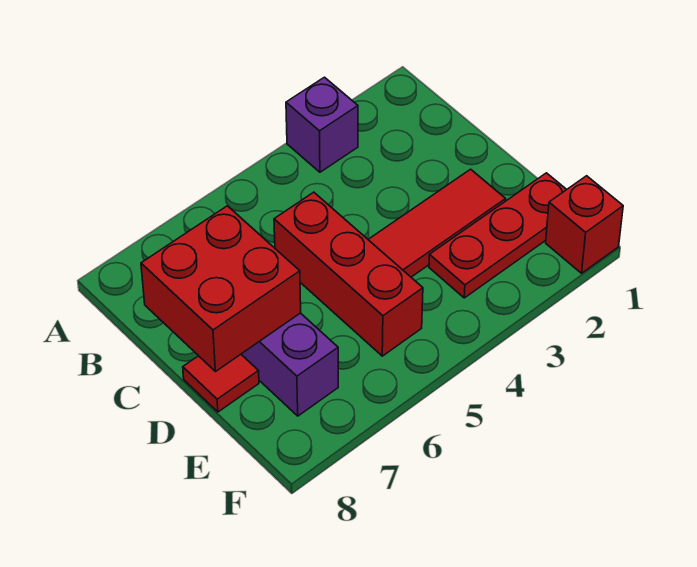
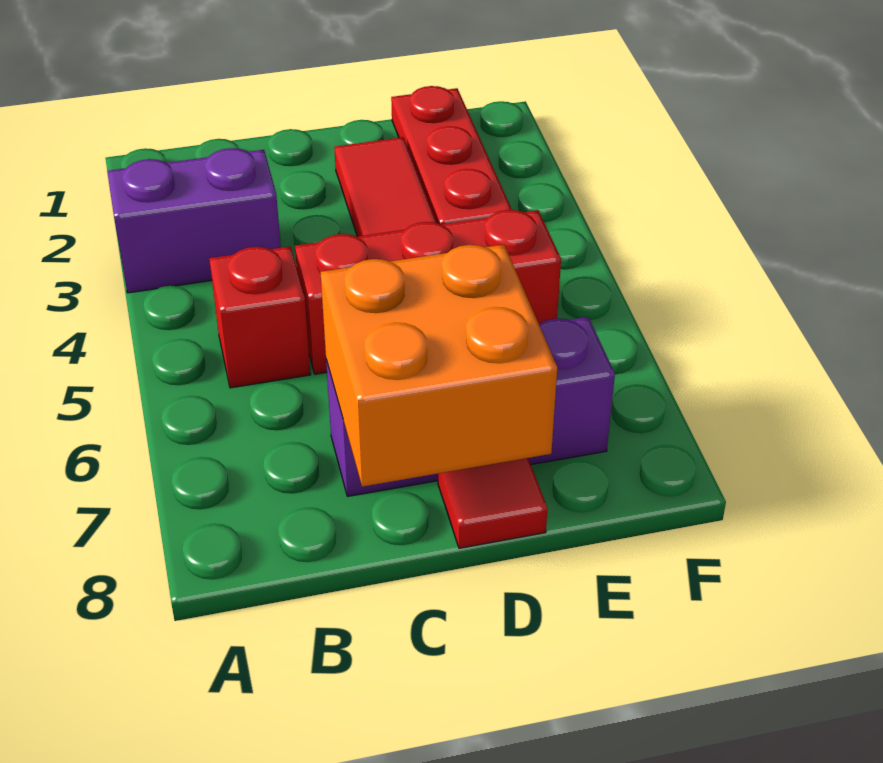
purple brick A3 level 1 -> purple brick A3:B3 level 1
red brick C7:D8 level 2 -> orange brick C7:D8 level 2
red brick F1 level 1 -> red brick B5 level 1

